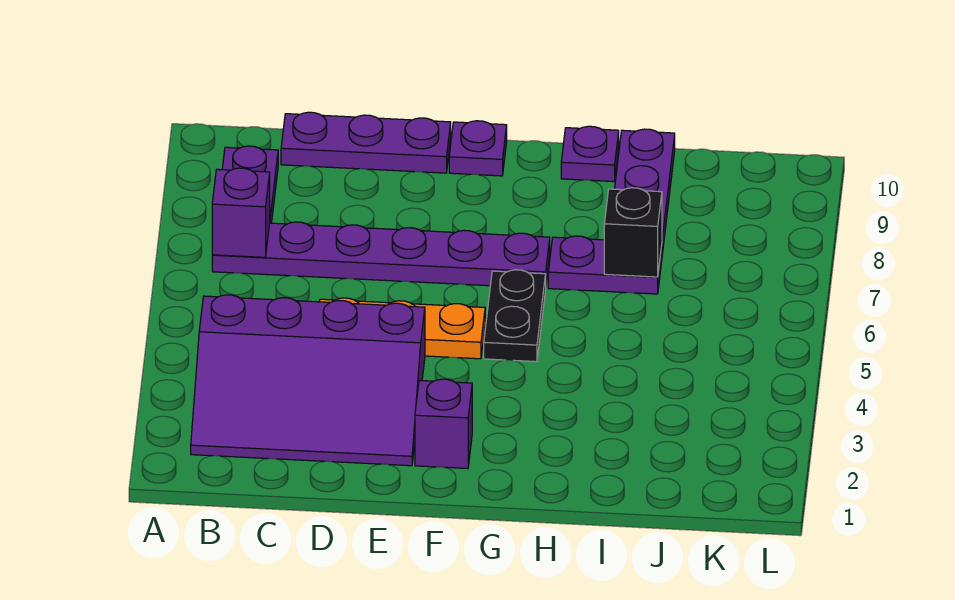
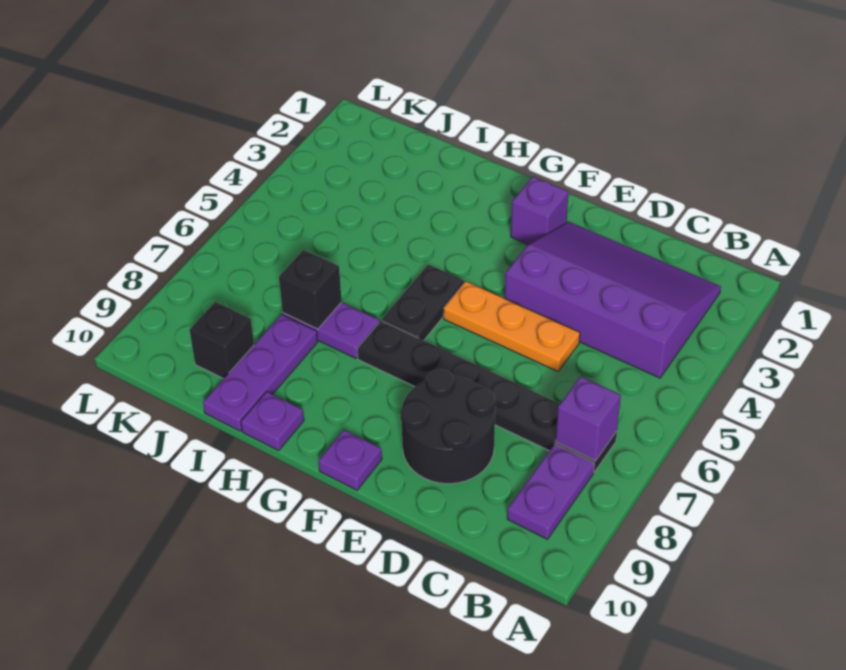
purple plate B7:G7 level 1 -> black plate B7:G7 level 1
purple plate C10:E10 level 1 -> none
none -> black round brick D8:E9 level 1
none -> black brick J9 level 1

